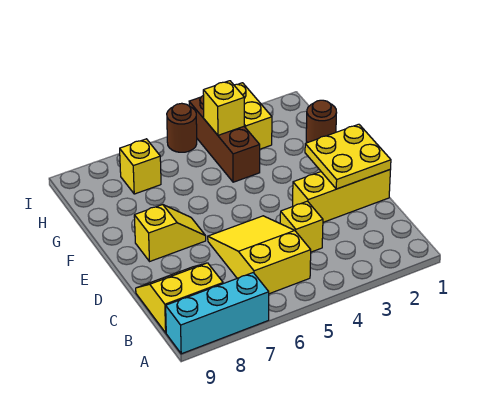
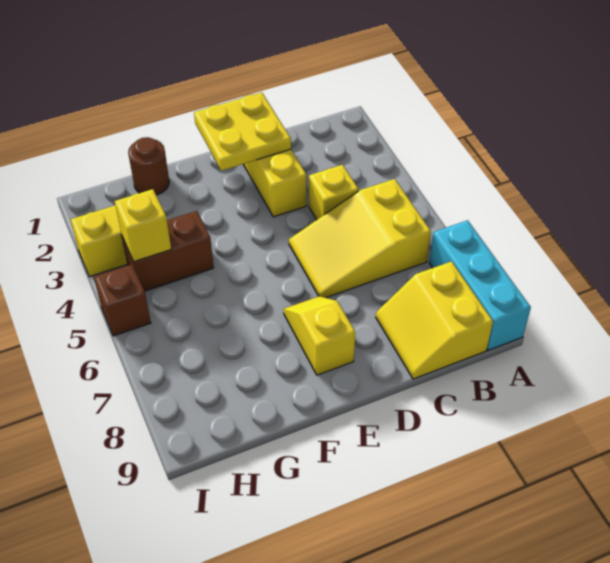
brown brick G4:I4 level 1 -> brown brick G4:H4 level 1
yellow brick H7 level 1 -> none
brown round brick I5 level 1 -> brown brick I5 level 1

